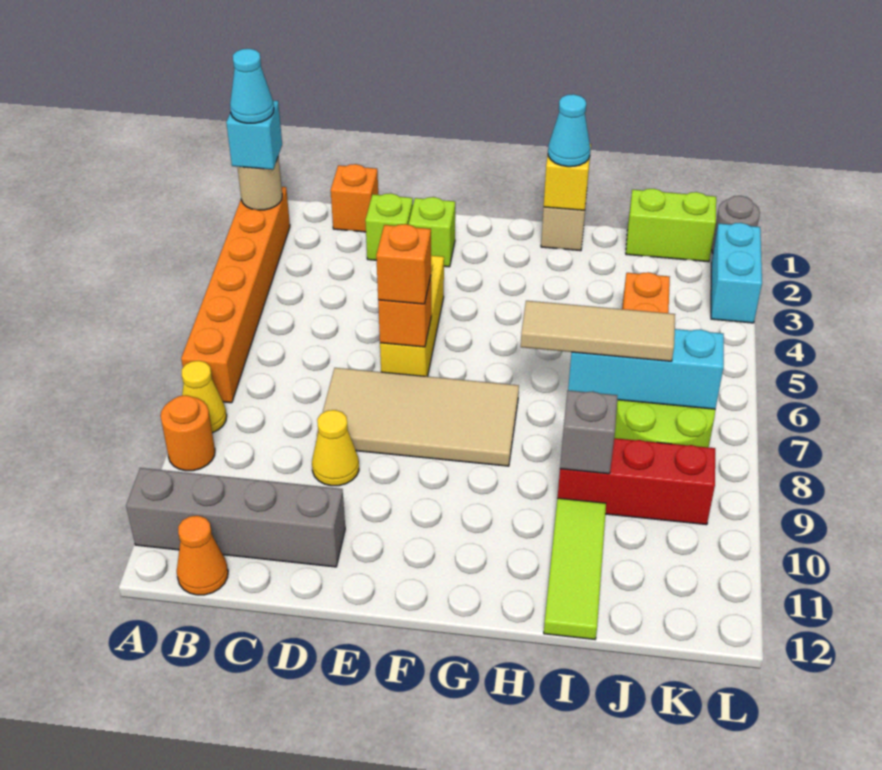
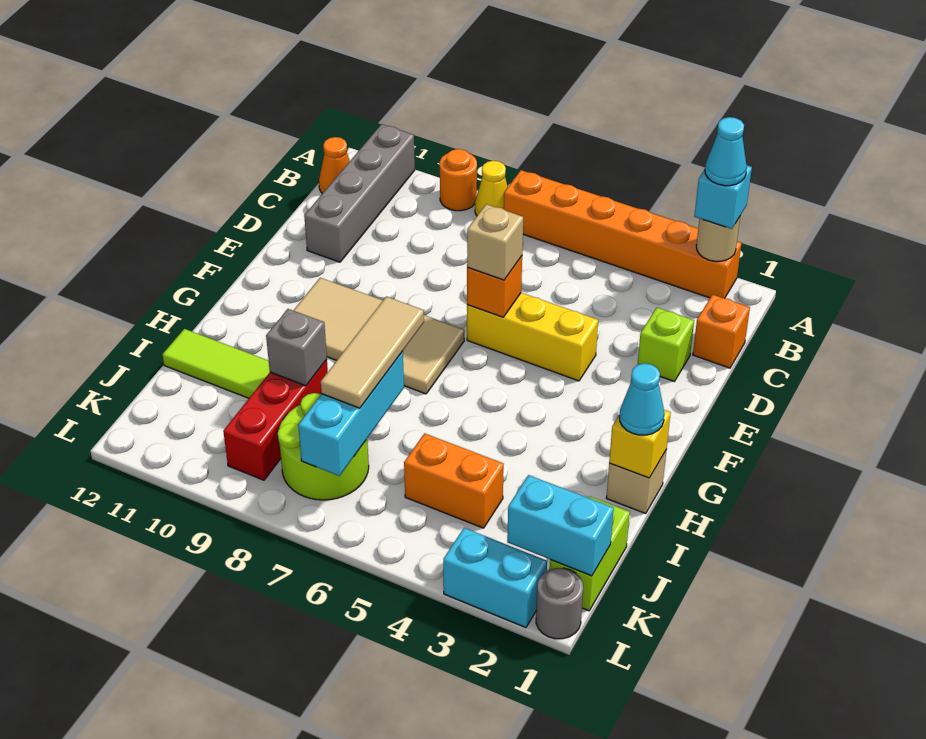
tan tile D7:G8 level 1 -> tan tile F7:G10 level 1
yellow cone D9 level 1 -> none
lime brick E2 level 1 -> none
orange brick E6 level 3 -> tan brick E6 level 3
none -> cyan brick K1:K2 level 2

